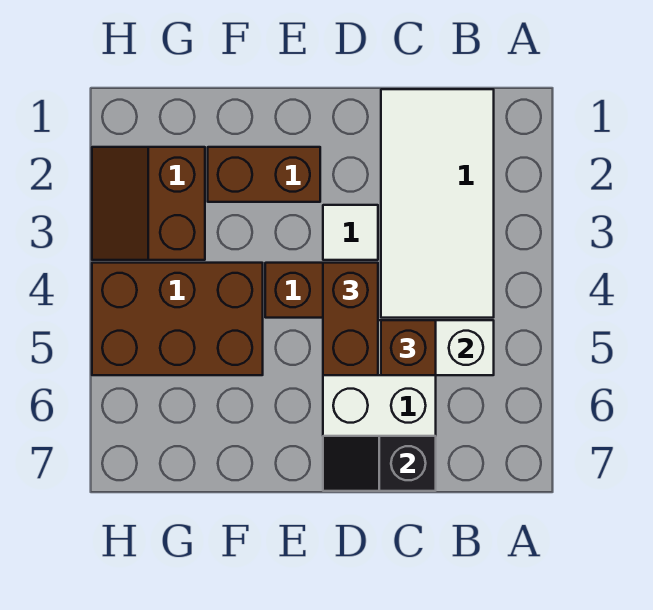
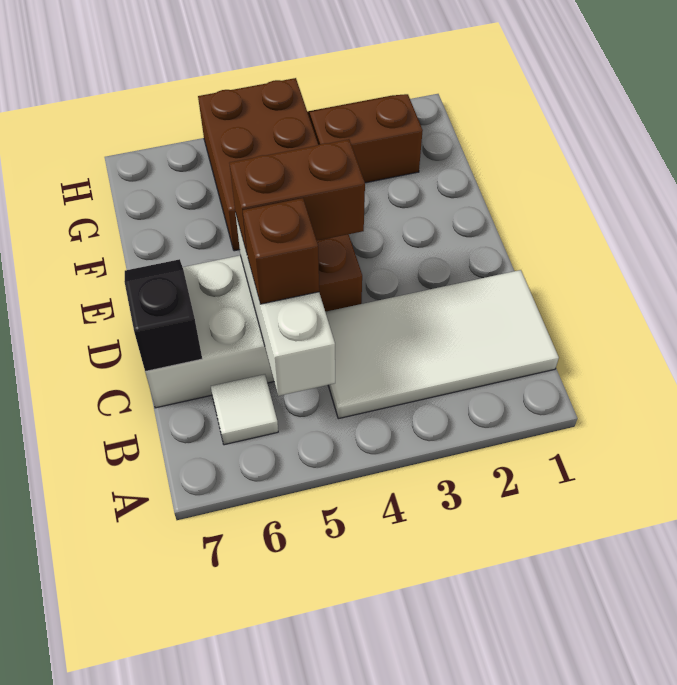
white tile D3 level 1 -> white tile B6 level 1
brown brick E2:F2 level 1 -> none

